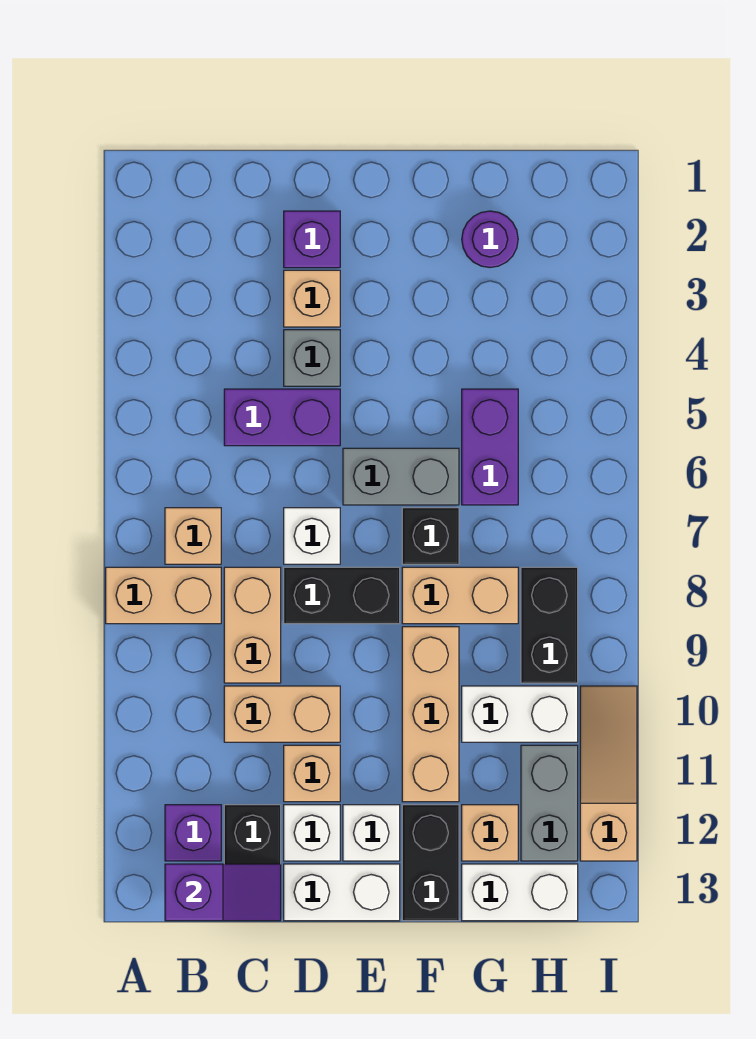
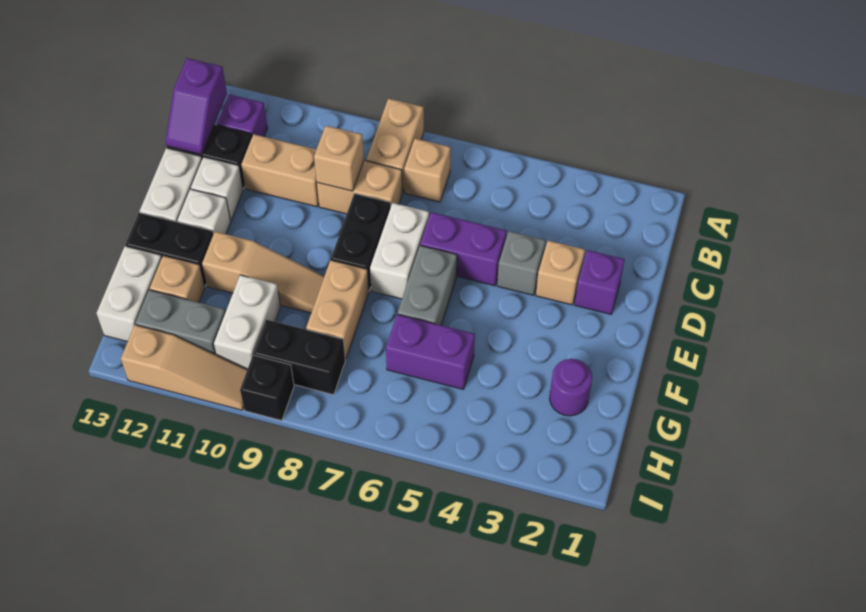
purple brick C5:D5 level 1 -> purple brick D5:D6 level 1
tan brick C10:D10 level 1 -> tan brick C10:C11 level 1
white brick D7 level 1 -> white brick D7:E7 level 1
tan brick D11 level 1 -> tan brick C9 level 2
black brick F7 level 1 -> black brick I9 level 1
tan brick F9:F11 level 1 -> tan slope F9:F11 level 1 top 11

